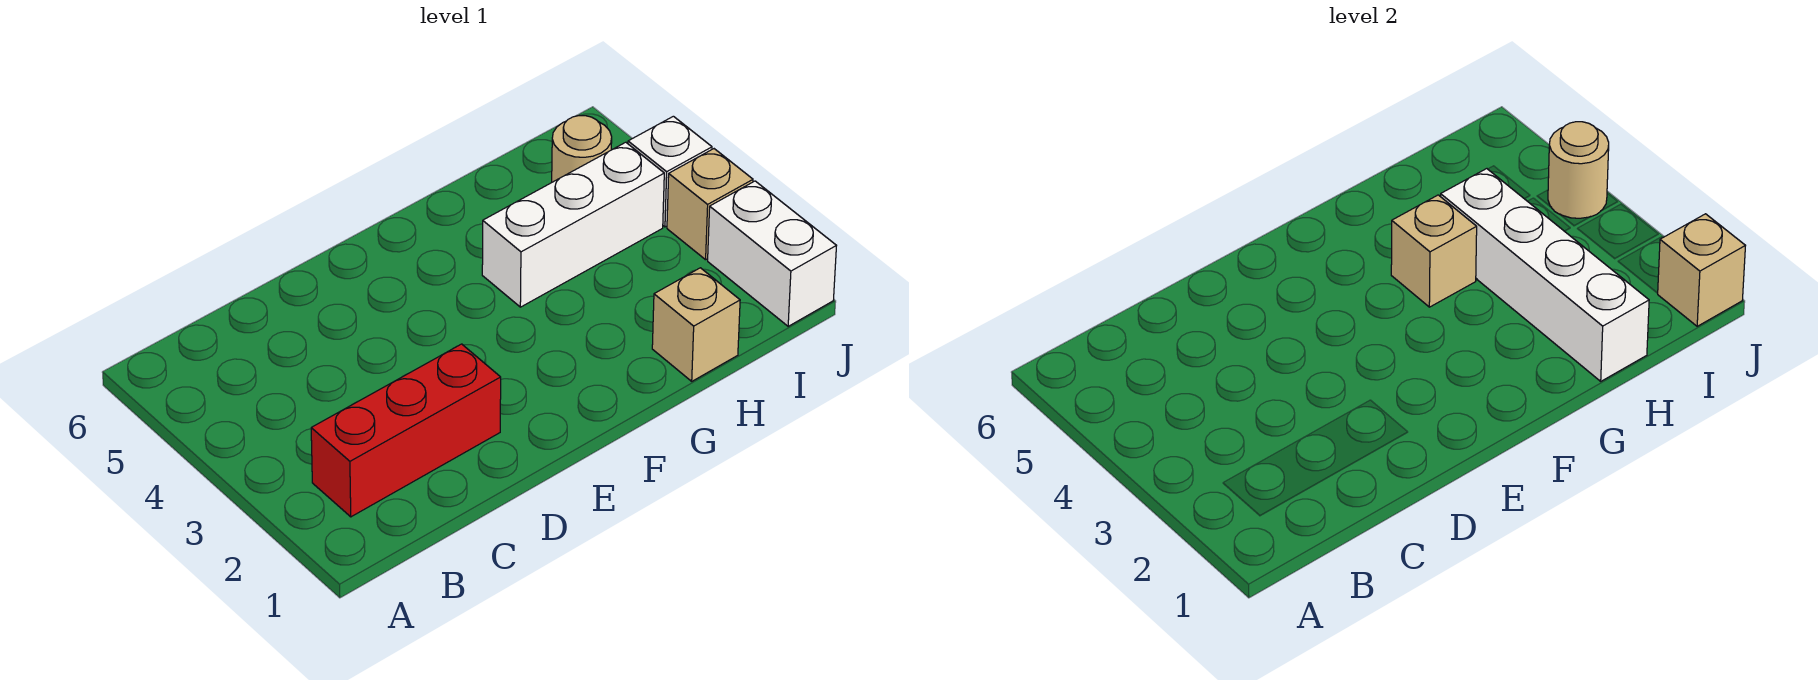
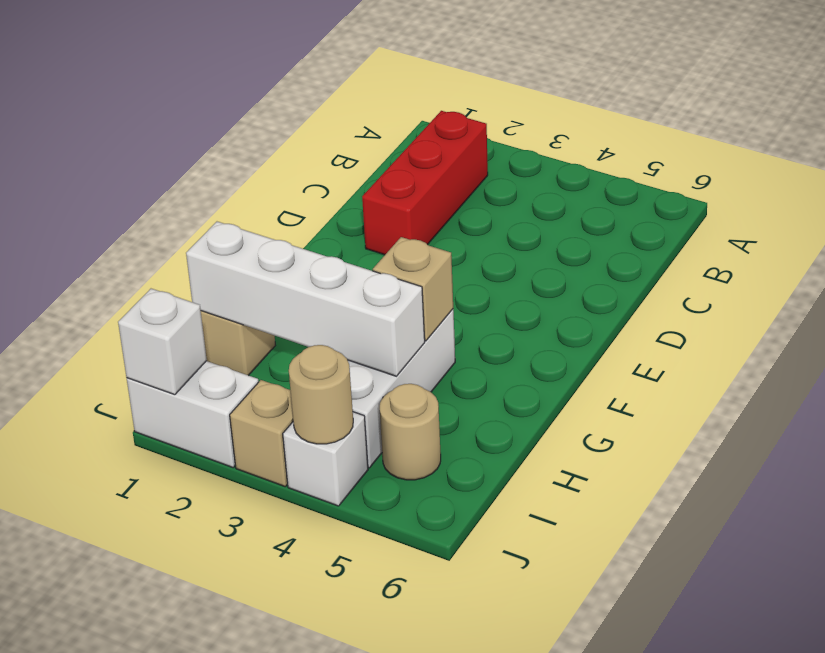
tan brick J1 level 2 -> white brick J1 level 2

